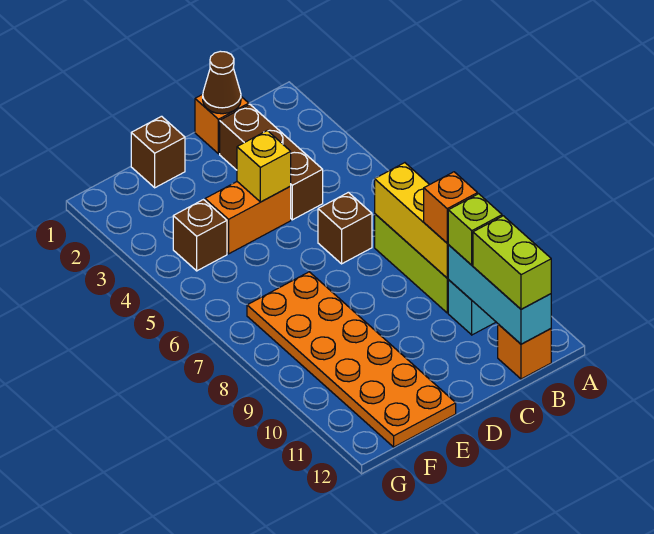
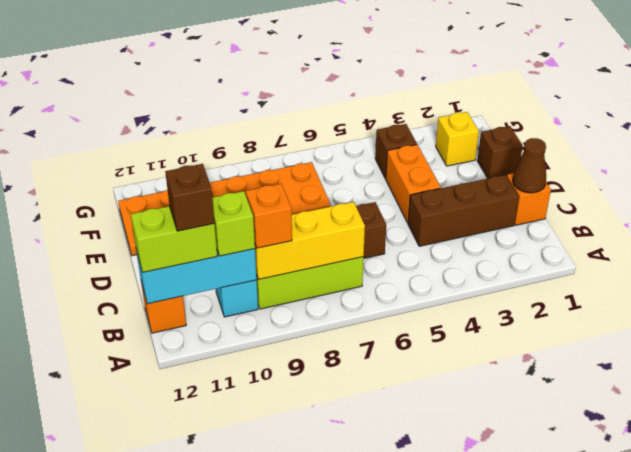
none -> brown brick B11 level 4
yellow brick D4 level 2 -> yellow brick F2 level 1

